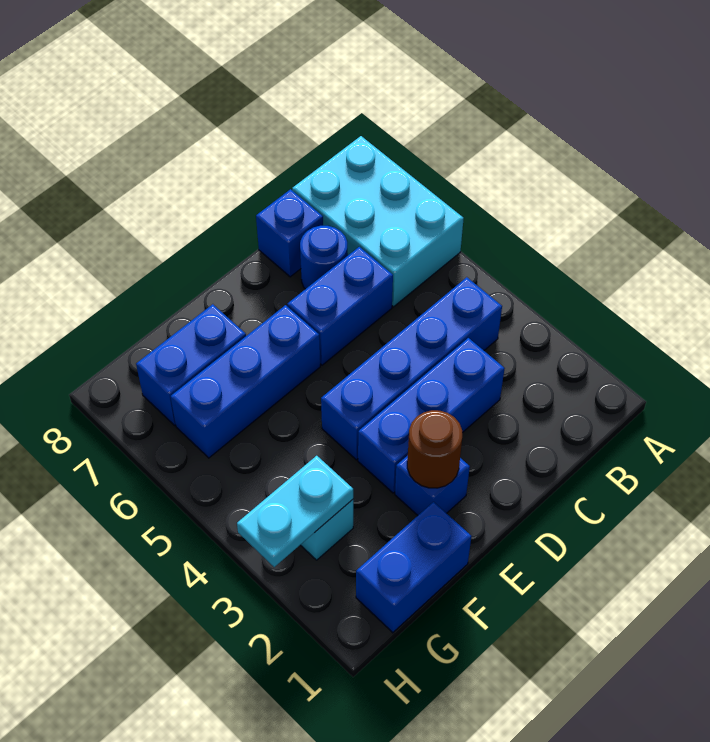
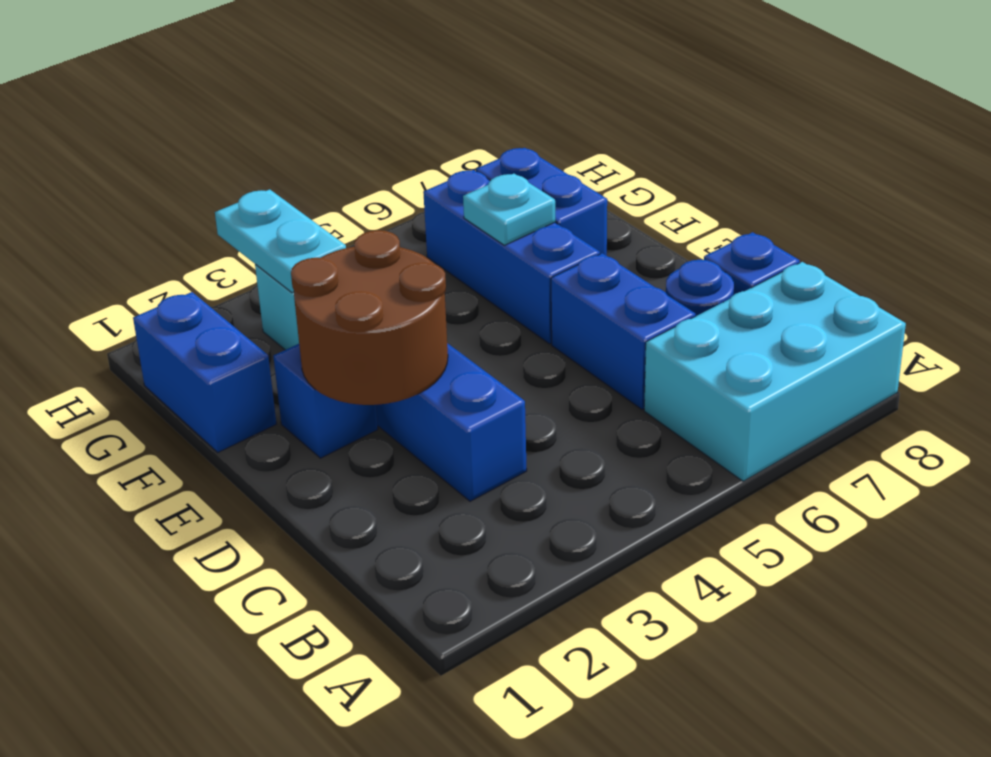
blue brick B4:E4 level 1 -> none
brown round brick E2 level 2 -> brown round brick D2:E3 level 2
none -> cyan plate F6 level 2

